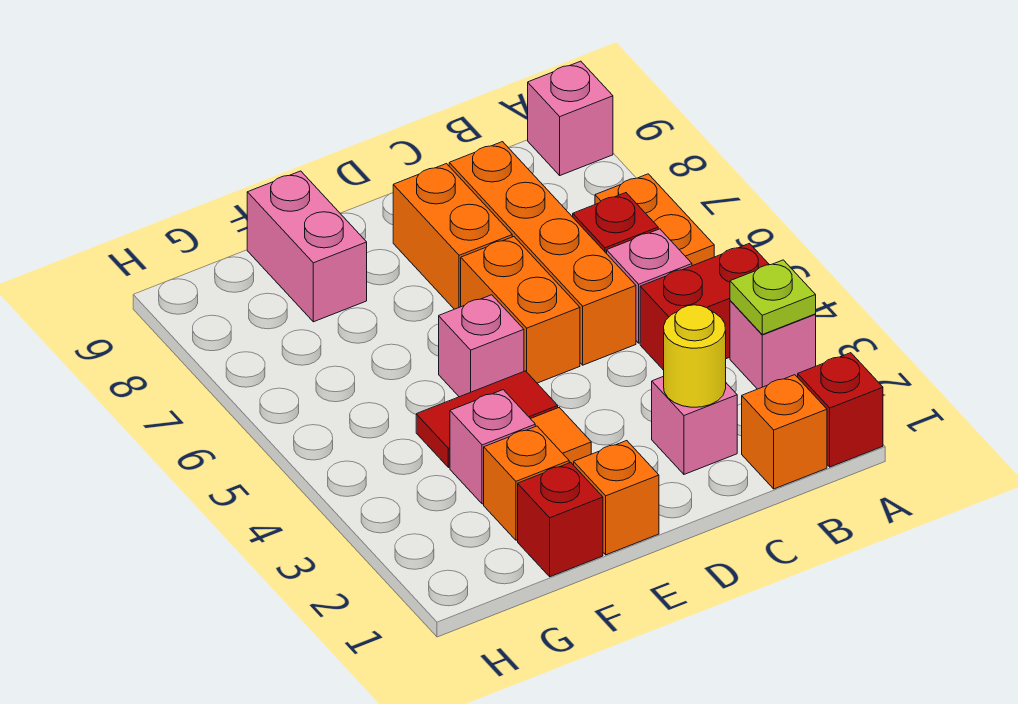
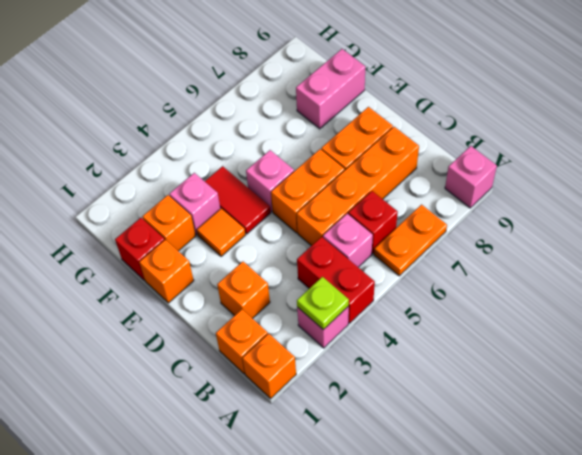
red brick A1 level 1 -> orange brick A1 level 1
pink brick C2 level 1 -> orange brick C2 level 1
yellow round brick C2 level 2 -> none

